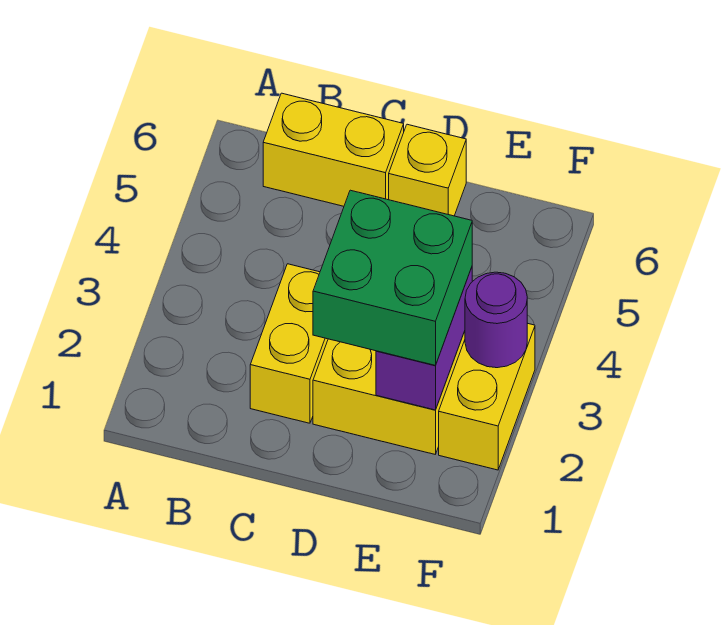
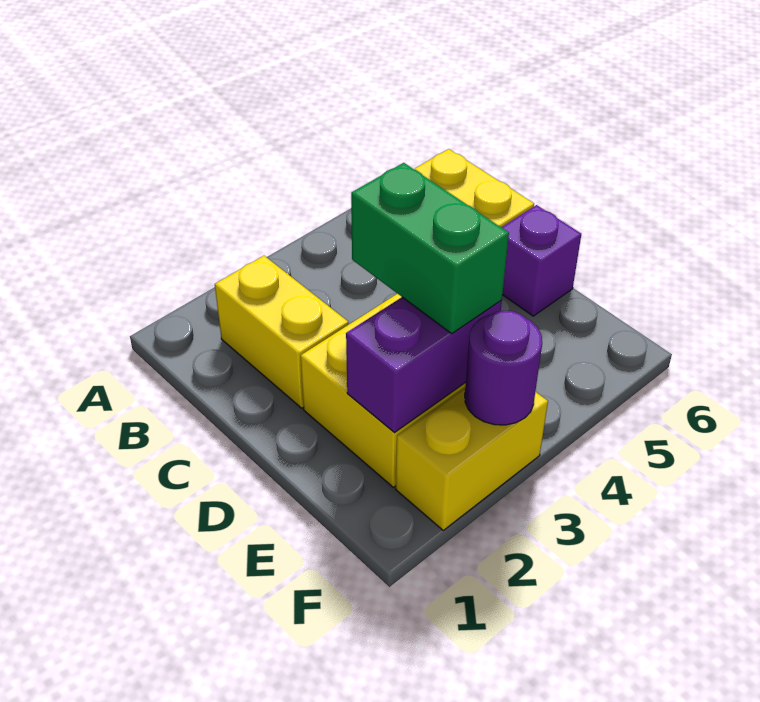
yellow brick C2:C3 level 1 -> yellow brick B2:C2 level 1
green brick D2:E3 level 3 -> green brick D3:E3 level 3
yellow brick D6 level 1 -> purple brick D6 level 1

